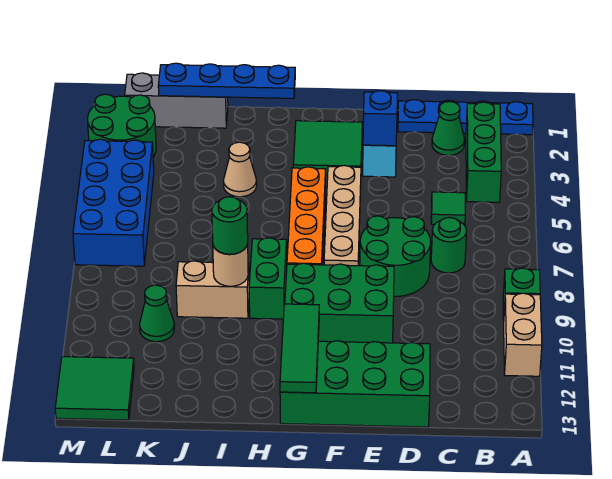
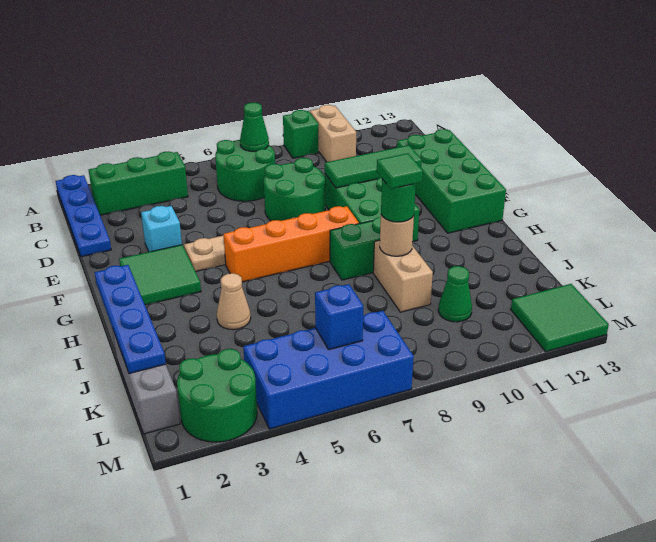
tan brick A10:A11 level 1 -> tan brick A10:B10 level 1
green cone C2 level 1 -> green cone B7 level 2
green tile C5 level 1 -> green tile I9 level 4
green round brick C7 level 1 -> green round brick B6:C7 level 1
blue brick E3 level 2 -> blue brick L6 level 2
green tile G11:G13 level 2 -> green tile E9:E11 level 2

